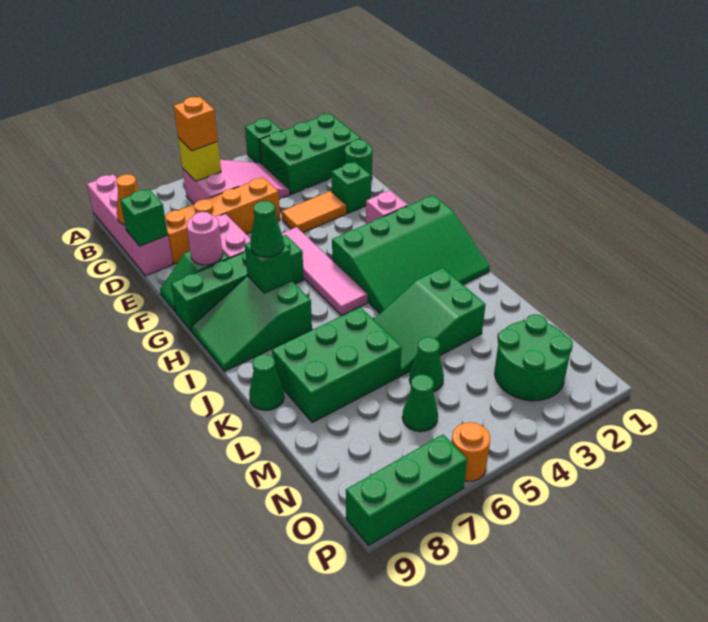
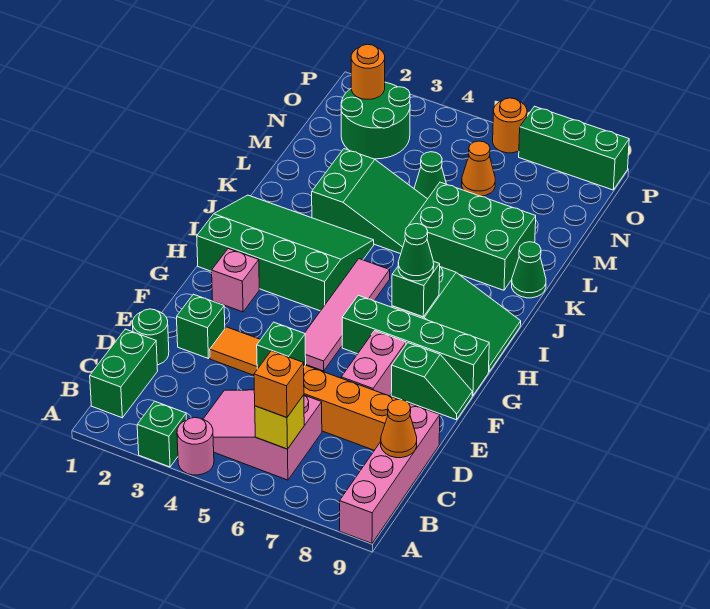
green brick B1:C3 level 1 -> green brick B1:C1 level 1
green brick D9 level 2 -> green brick D5 level 2
pink round brick F8 level 2 -> pink round brick A4 level 1
green cone N6 level 1 -> orange cone N6 level 1
none -> orange round brick O2 level 2

